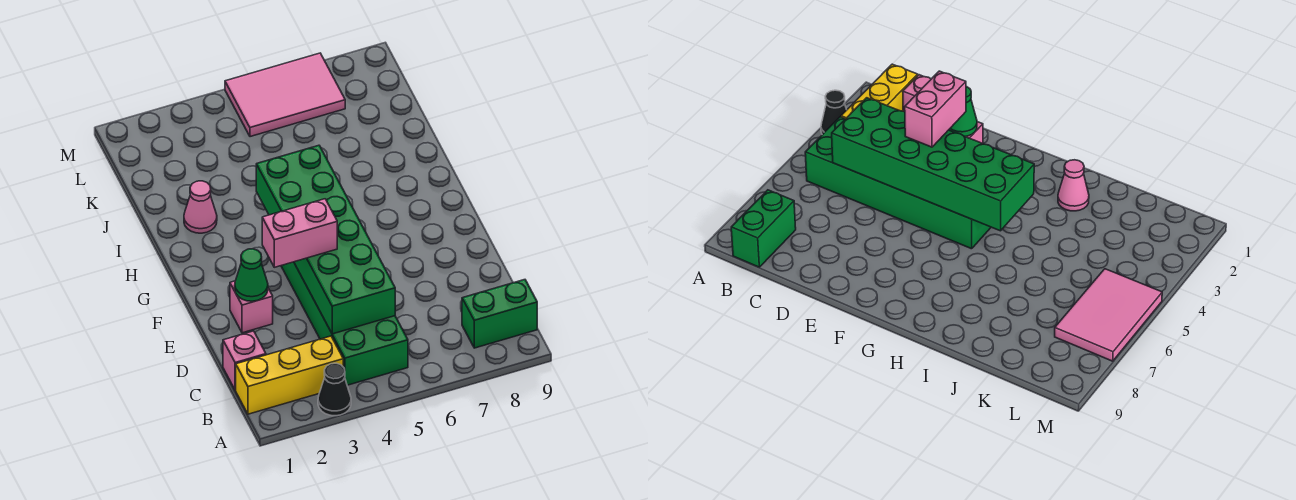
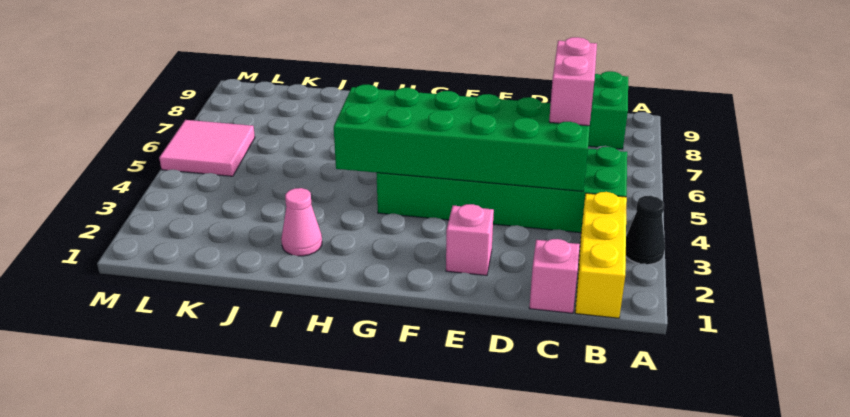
green cone E2 level 2 -> none
pink brick E3:E4 level 3 -> pink brick C5:C6 level 3
pink tile L5:M7 level 1 -> pink tile L5:M6 level 1

